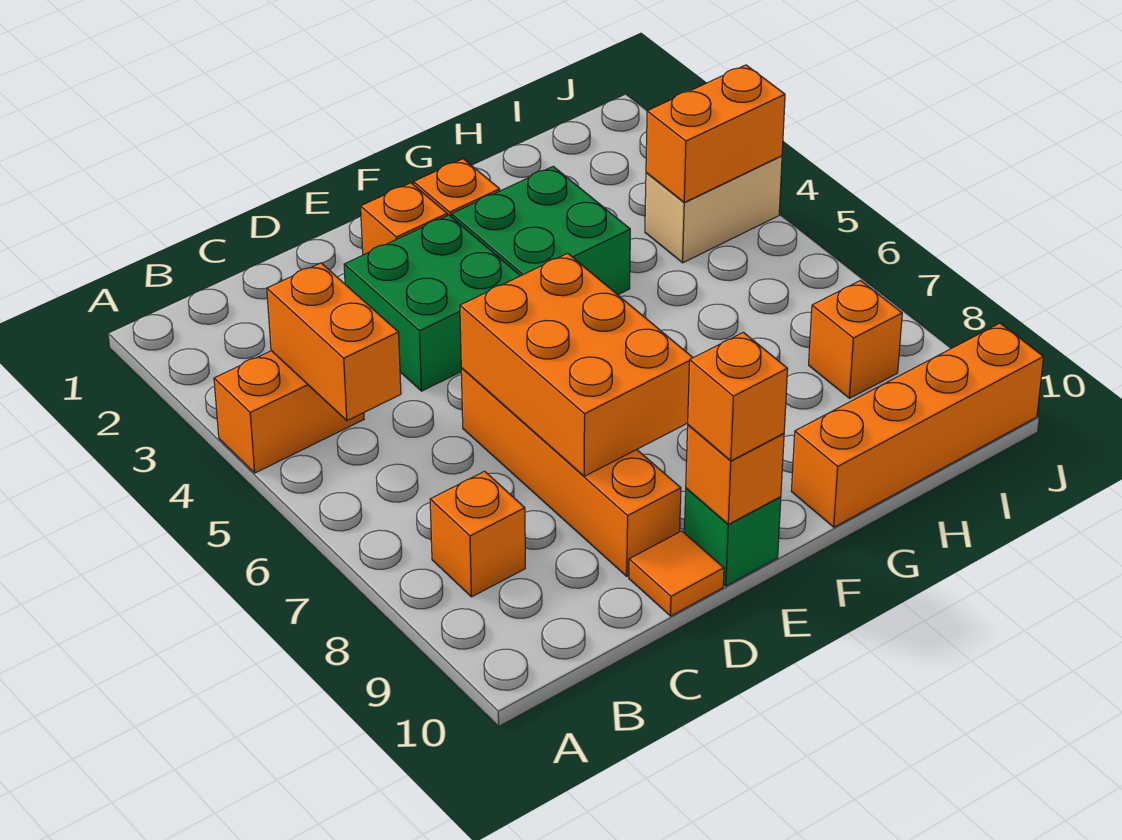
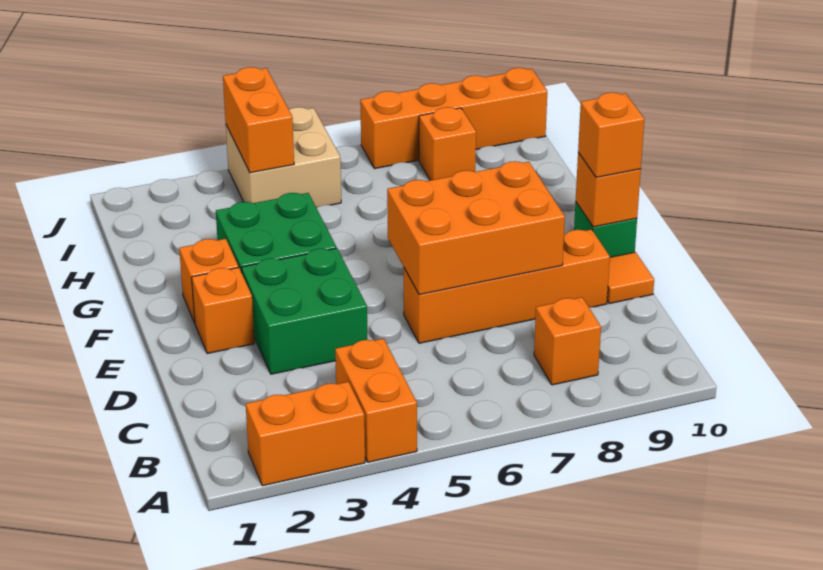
orange brick B4:B5 level 2 -> orange brick A2:A3 level 1
orange brick G10:J10 level 1 -> orange brick J7:J10 level 1
tan brick I4:J4 level 1 -> tan brick I4:J5 level 1

